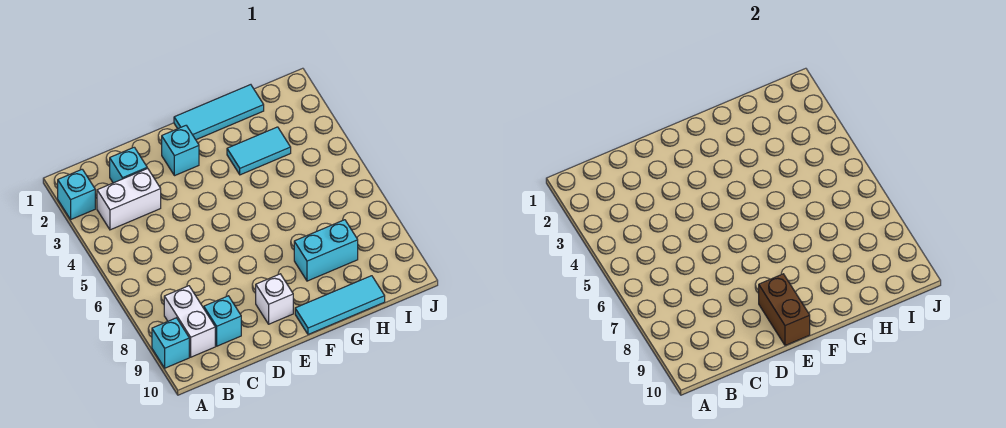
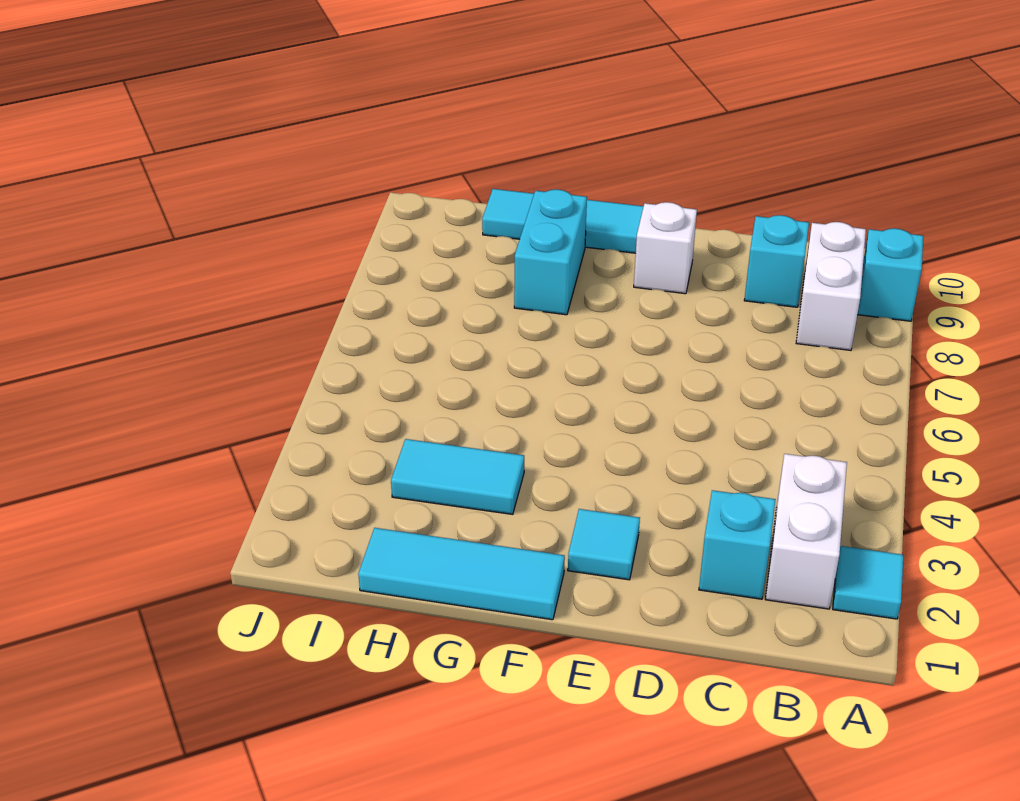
cyan brick A2 level 1 -> cyan tile A2 level 1
white brick B3:C3 level 1 -> white brick B2:B3 level 1
cyan brick E2 level 1 -> cyan tile E2 level 1
brown brick E9:E10 level 2 -> none
cyan brick G8:H8 level 1 -> cyan brick G8:G9 level 1

